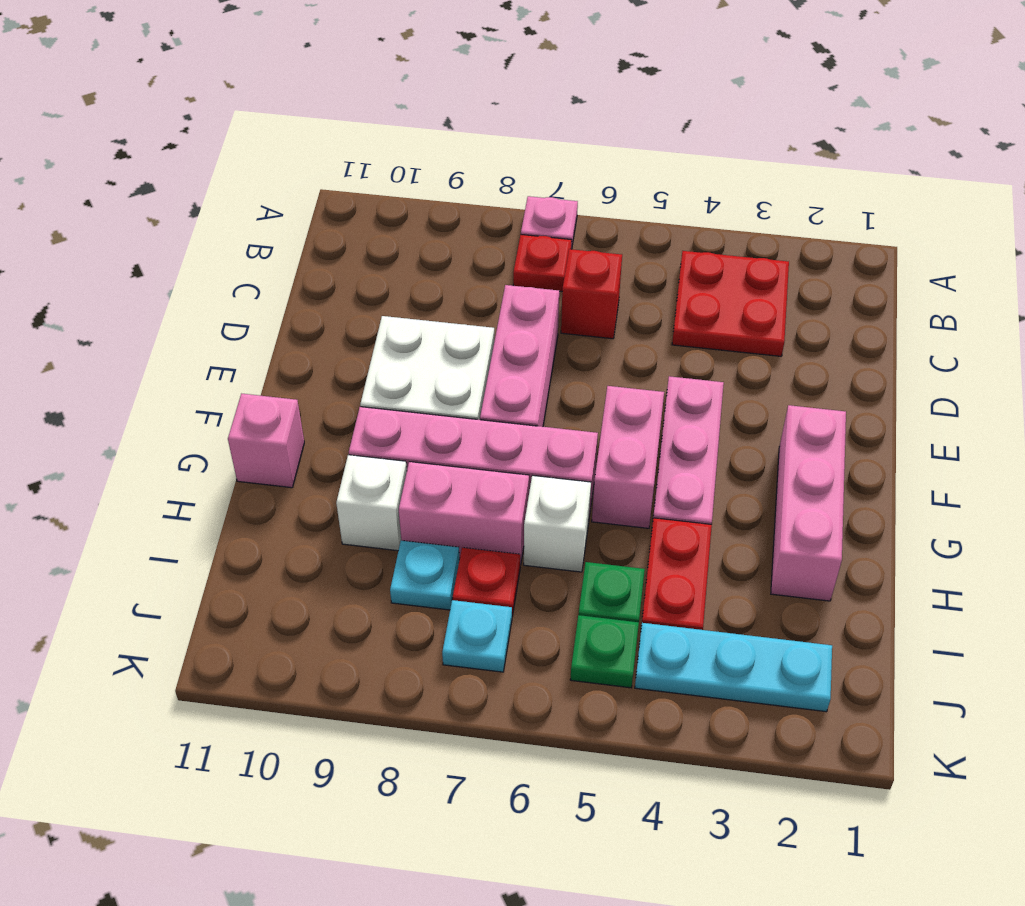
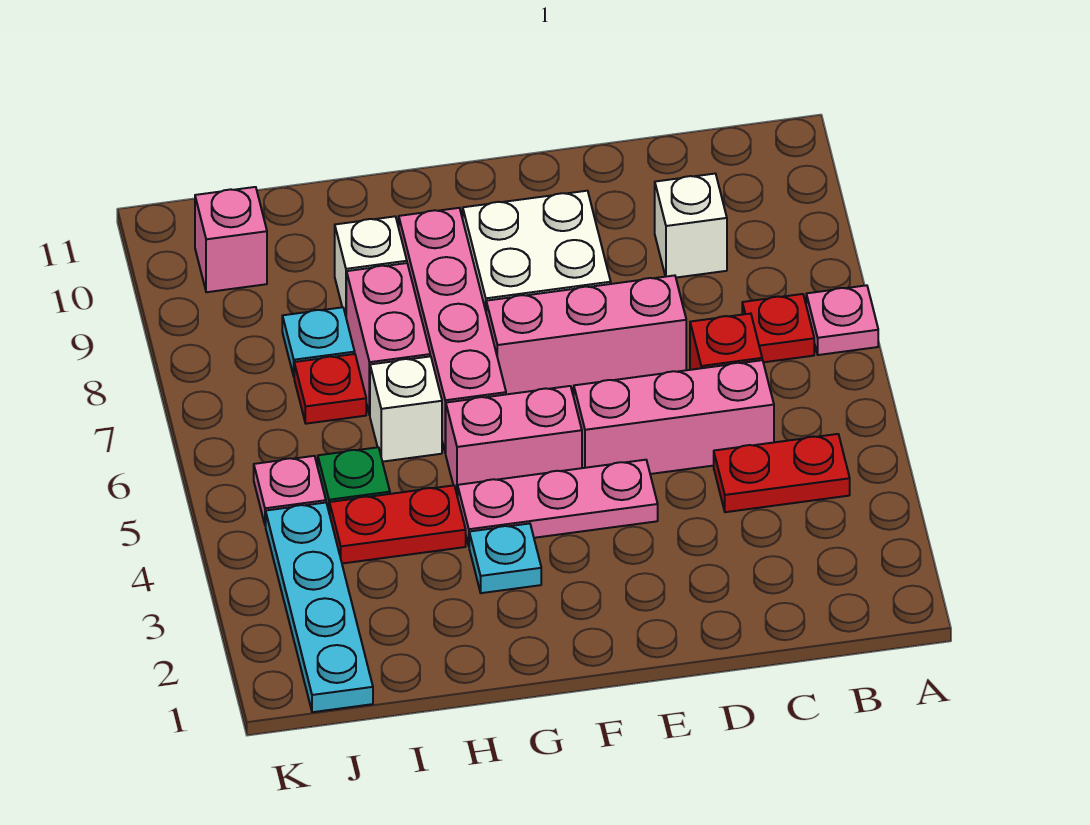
red plate B3:C4 level 1 -> red plate B4:C4 level 1
none -> white brick C9 level 1
pink brick F2:H2 level 1 -> pink brick C5:E5 level 1
pink brick G11 level 1 -> pink brick J10 level 1
cyan plate J2:J4 level 1 -> cyan plate J1:J4 level 1
green plate J5 level 1 -> pink plate J5 level 1
cyan plate J7 level 1 -> cyan plate G3 level 1

